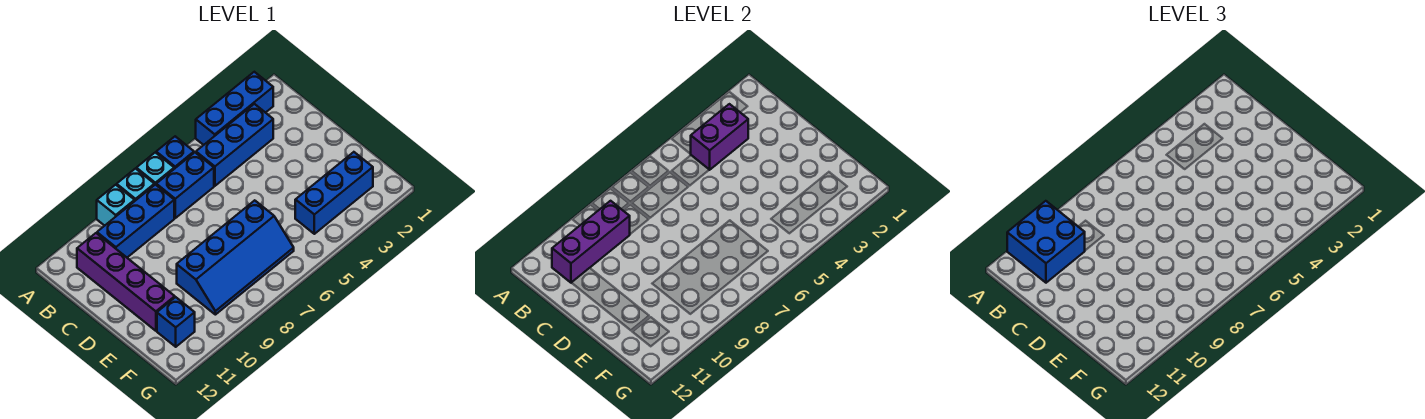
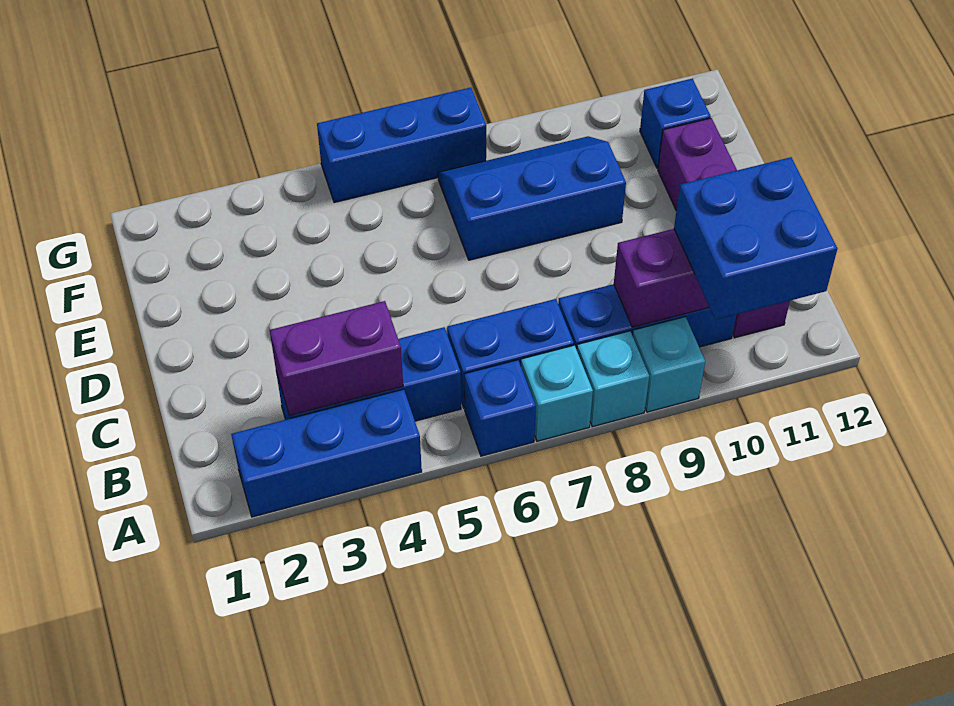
blue slope E6:F9 level 1 top E -> blue slope E7:F9 level 1 top E
blue brick F2:F4 level 1 -> blue brick G5:G7 level 1

